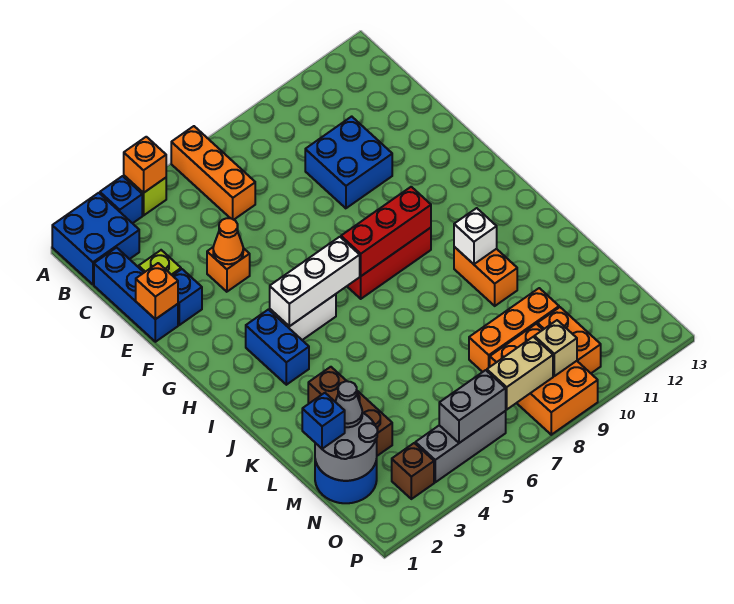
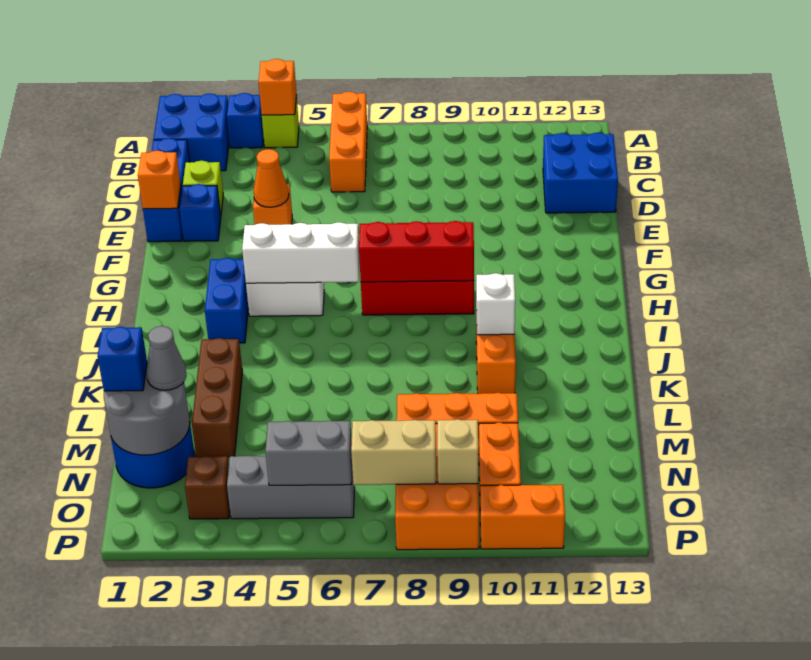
blue brick D9:E10 level 1 -> blue brick C12:D13 level 1
none -> orange brick P10:P11 level 1

